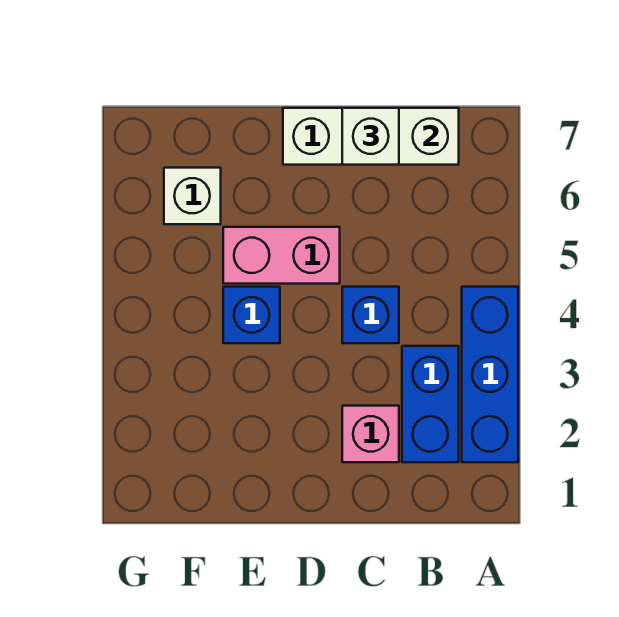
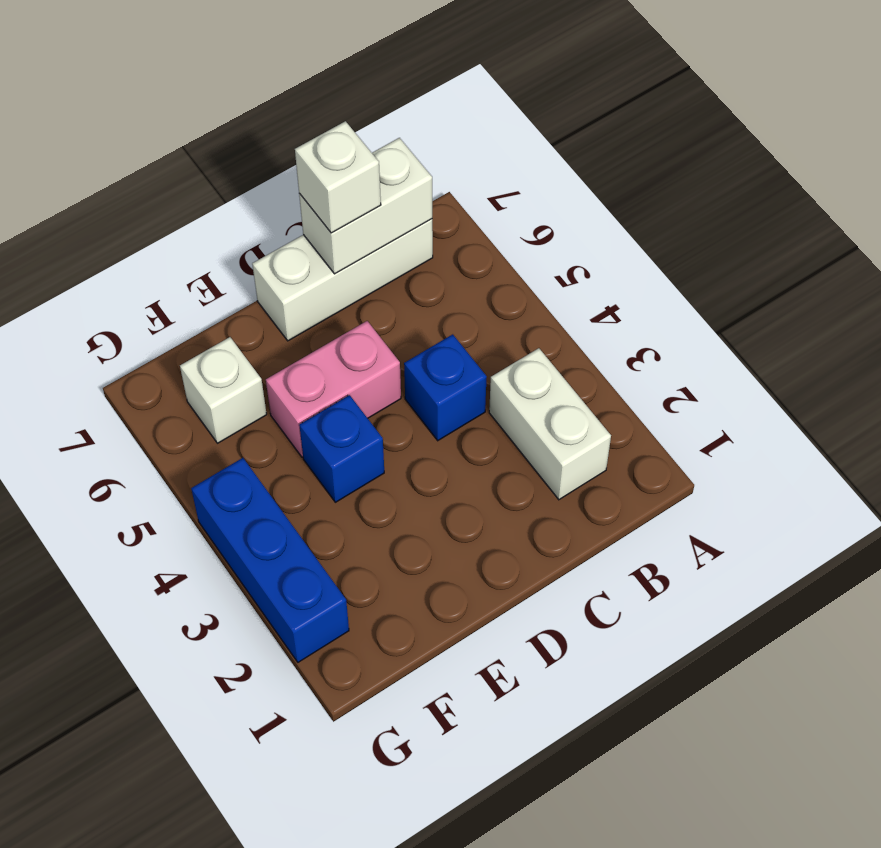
blue brick A2:A4 level 1 -> blue brick G2:G4 level 1
blue brick B2:B3 level 1 -> white brick B2:B3 level 1
pink brick C2 level 1 -> none

